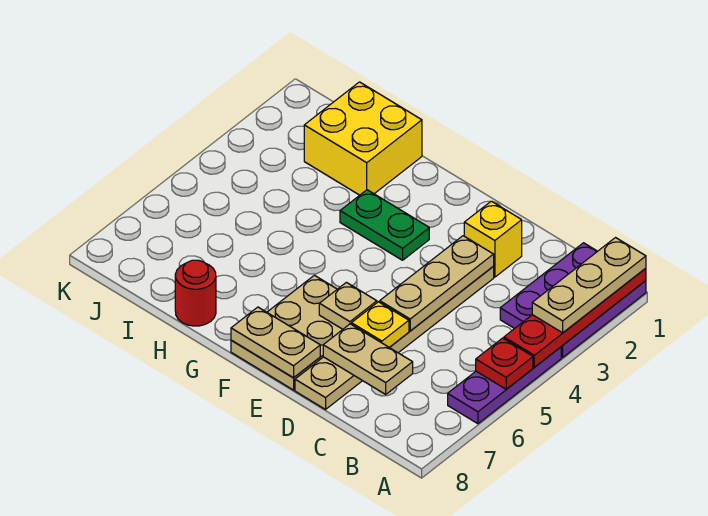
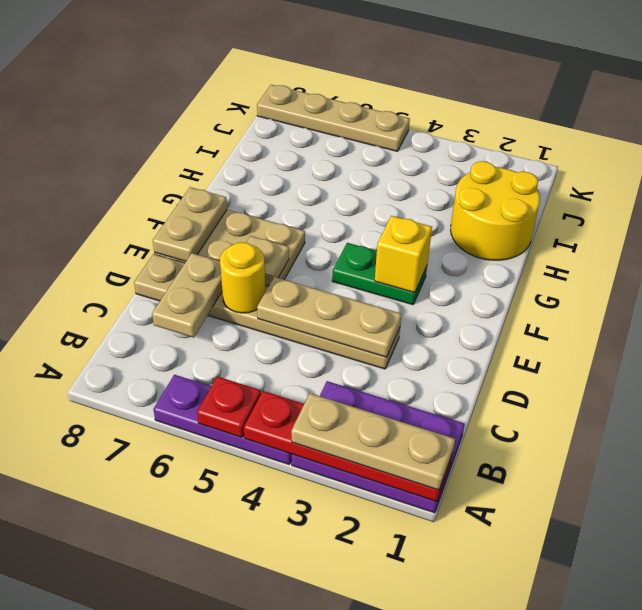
yellow brick D2 level 1 -> yellow brick F3 level 2
yellow plate D6 level 2 -> yellow round brick D6 level 2
green plate F3:G3 level 1 -> green plate F3:F4 level 1
yellow brick H1:I2 level 1 -> yellow round brick H1:I2 level 1
red round brick H8 level 1 -> none
none -> tan plate K5:K8 level 1

